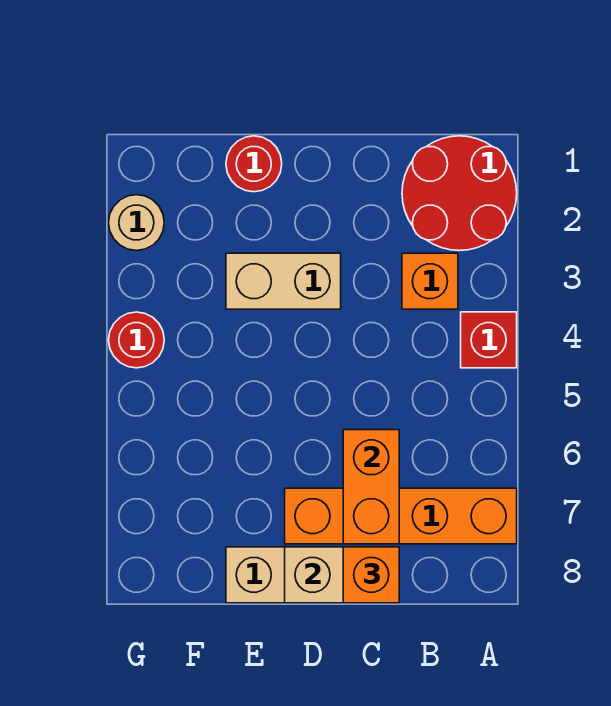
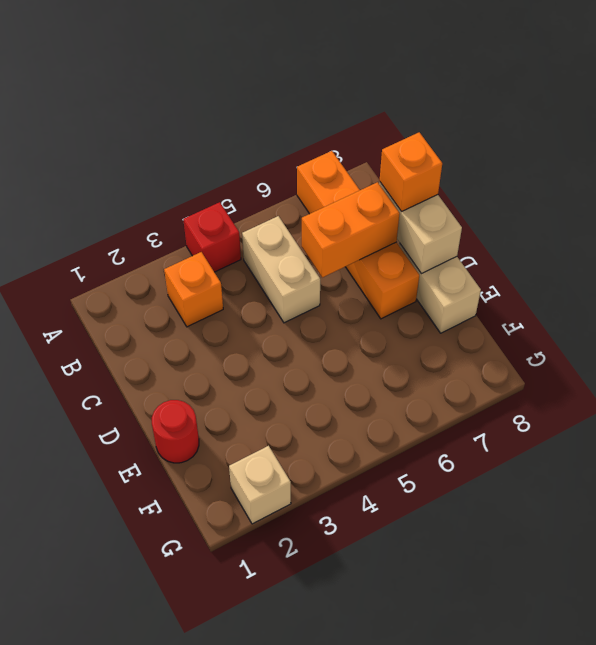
red round brick A1:B2 level 1 -> none
tan brick D3:E3 level 1 -> tan brick B5:C5 level 1
tan round brick G2 level 1 -> tan brick G2 level 1
red round brick G4 level 1 -> none

